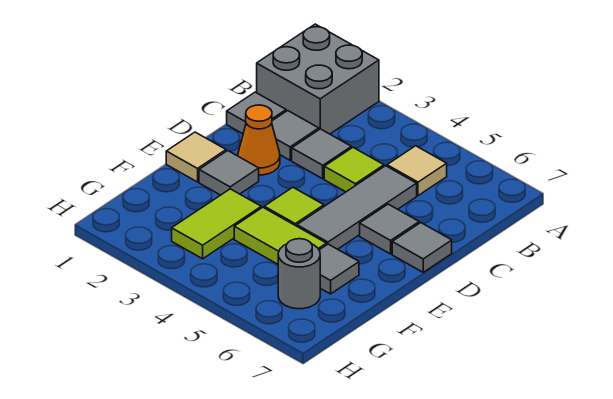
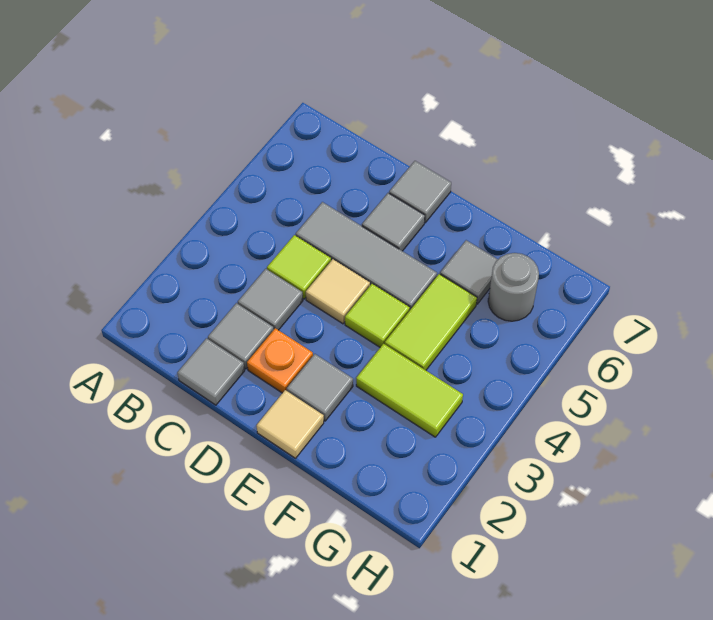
grey brick A1:B2 level 1 -> none
tan tile B5 level 1 -> tan tile D4 level 1
orange cone D2 level 1 -> orange plate D2 level 1

